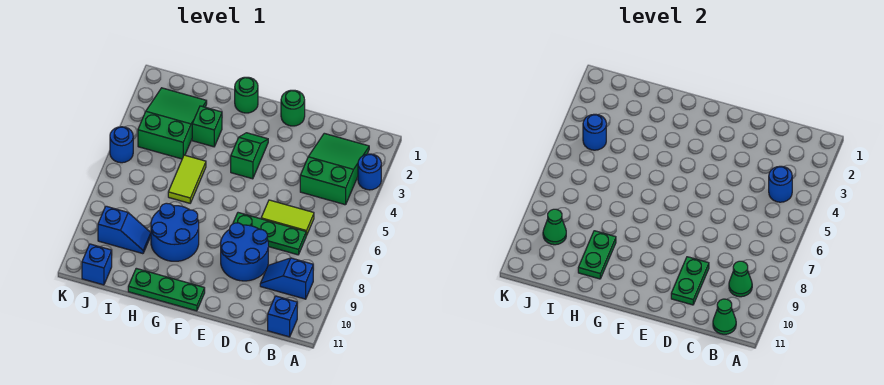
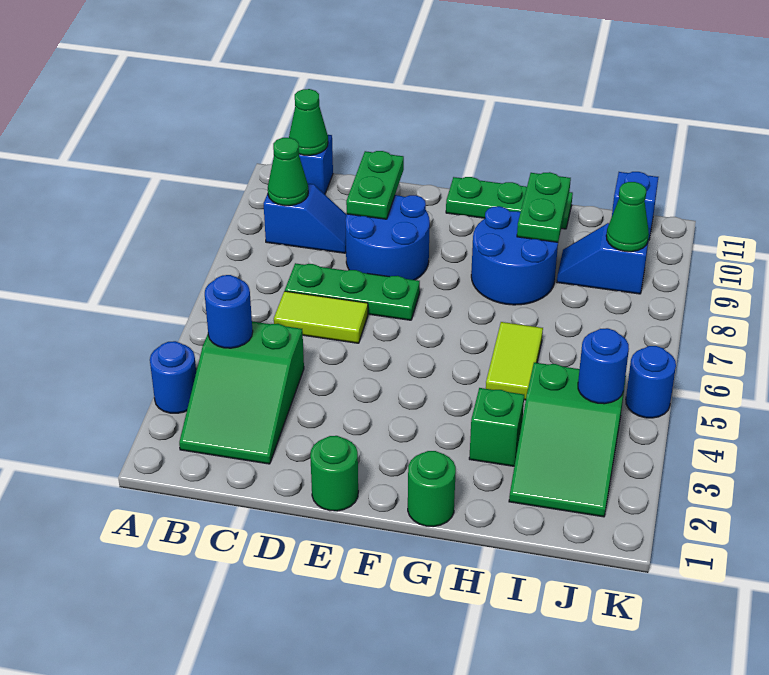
green slope F3:F4 level 1 top 4 -> none

